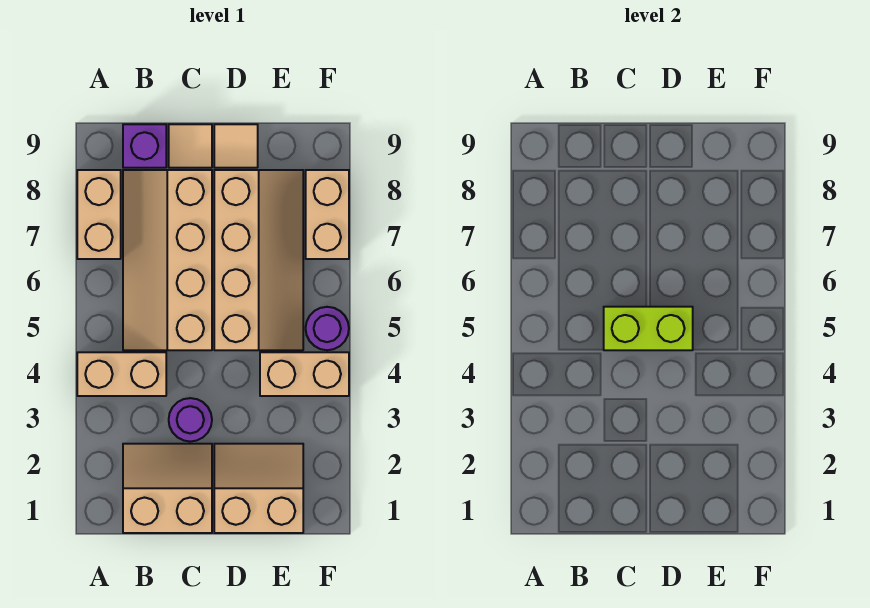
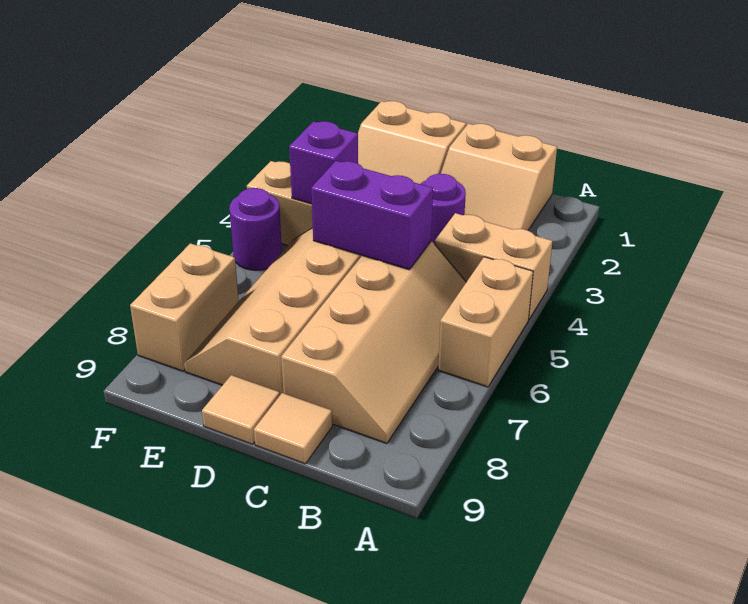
tan brick A7:A8 level 1 -> tan brick A5:A6 level 1
purple brick B9 level 1 -> purple brick E4 level 2
lime brick C5:D5 level 2 -> purple brick C5:D5 level 2

